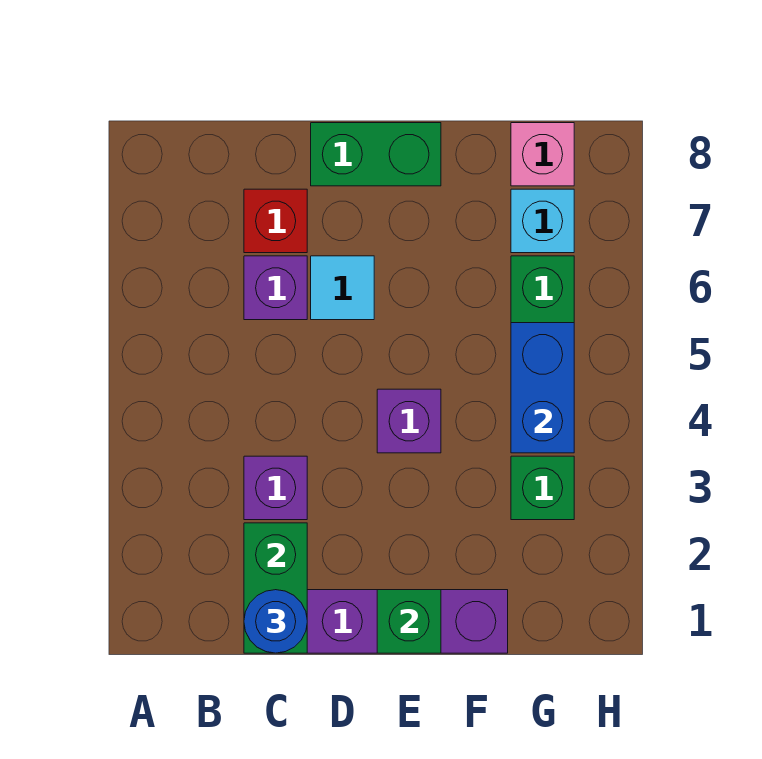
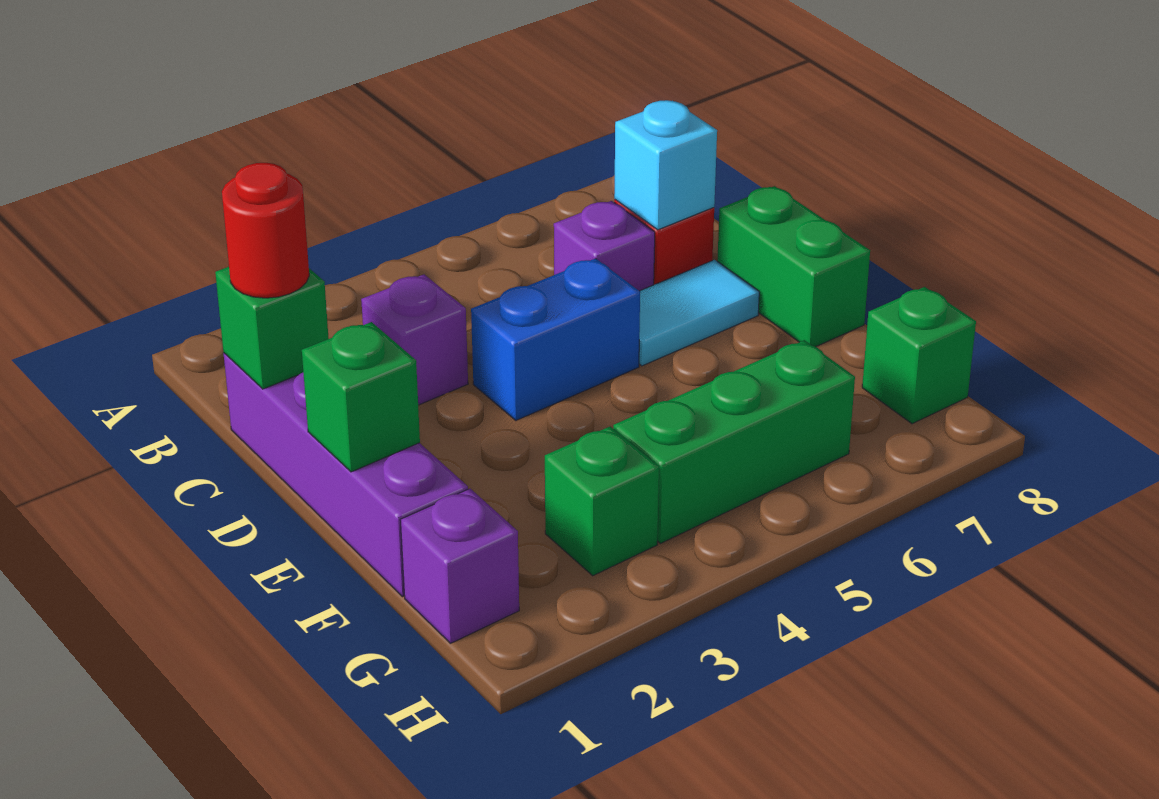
green brick C1:C2 level 2 -> green brick C1 level 2
blue round brick C1 level 3 -> red round brick C1 level 3
cyan tile D6 level 1 -> cyan tile D6:D7 level 1
purple brick E4 level 1 -> purple brick G1 level 1
blue brick G4:G5 level 2 -> blue brick D4:D5 level 1
cyan brick G7 level 1 -> cyan brick C7 level 2
pink brick G8 level 1 -> green brick G8 level 1

